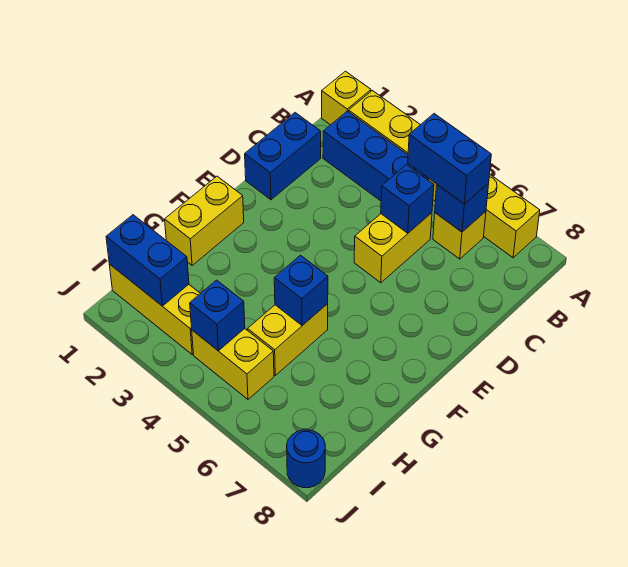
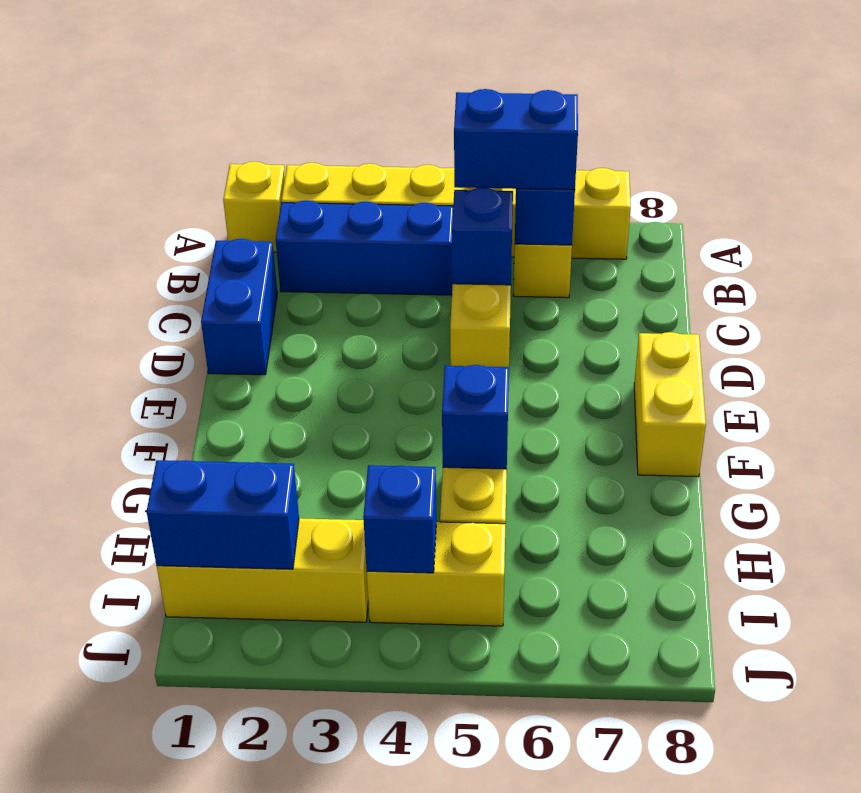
yellow brick F1:G1 level 1 -> yellow brick E8:F8 level 1
blue round brick J8 level 1 -> none

